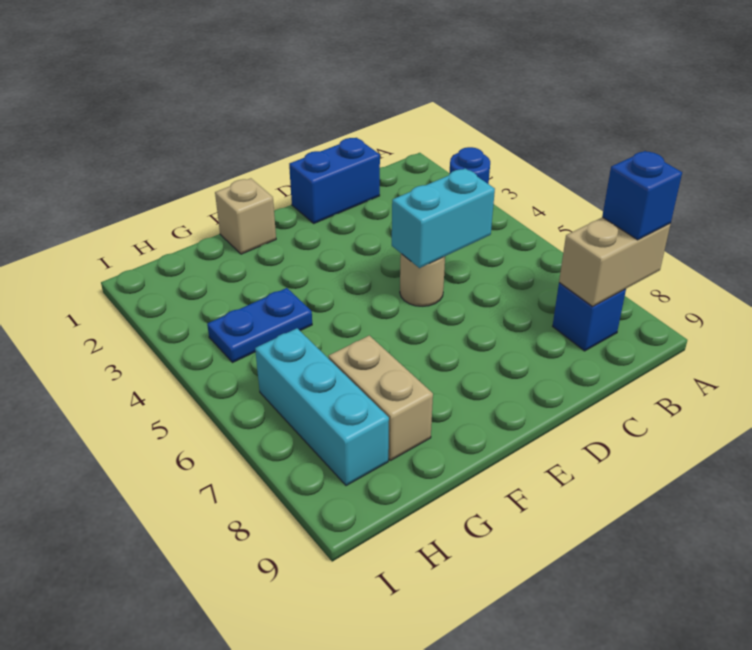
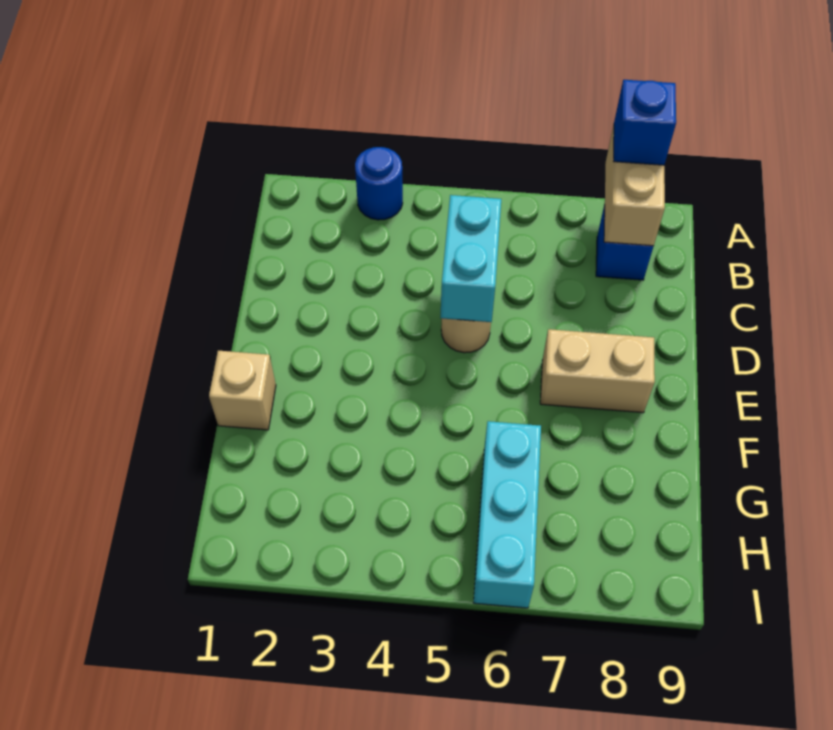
blue brick C1:D1 level 1 -> none
blue plate G4:H4 level 1 -> none
tan brick G7:G8 level 1 -> tan brick E7:E8 level 1
cyan brick H6:H8 level 1 -> cyan brick G6:I6 level 1

